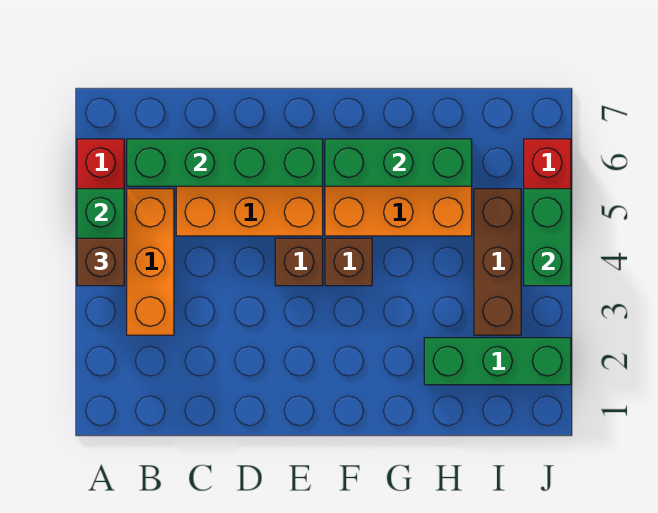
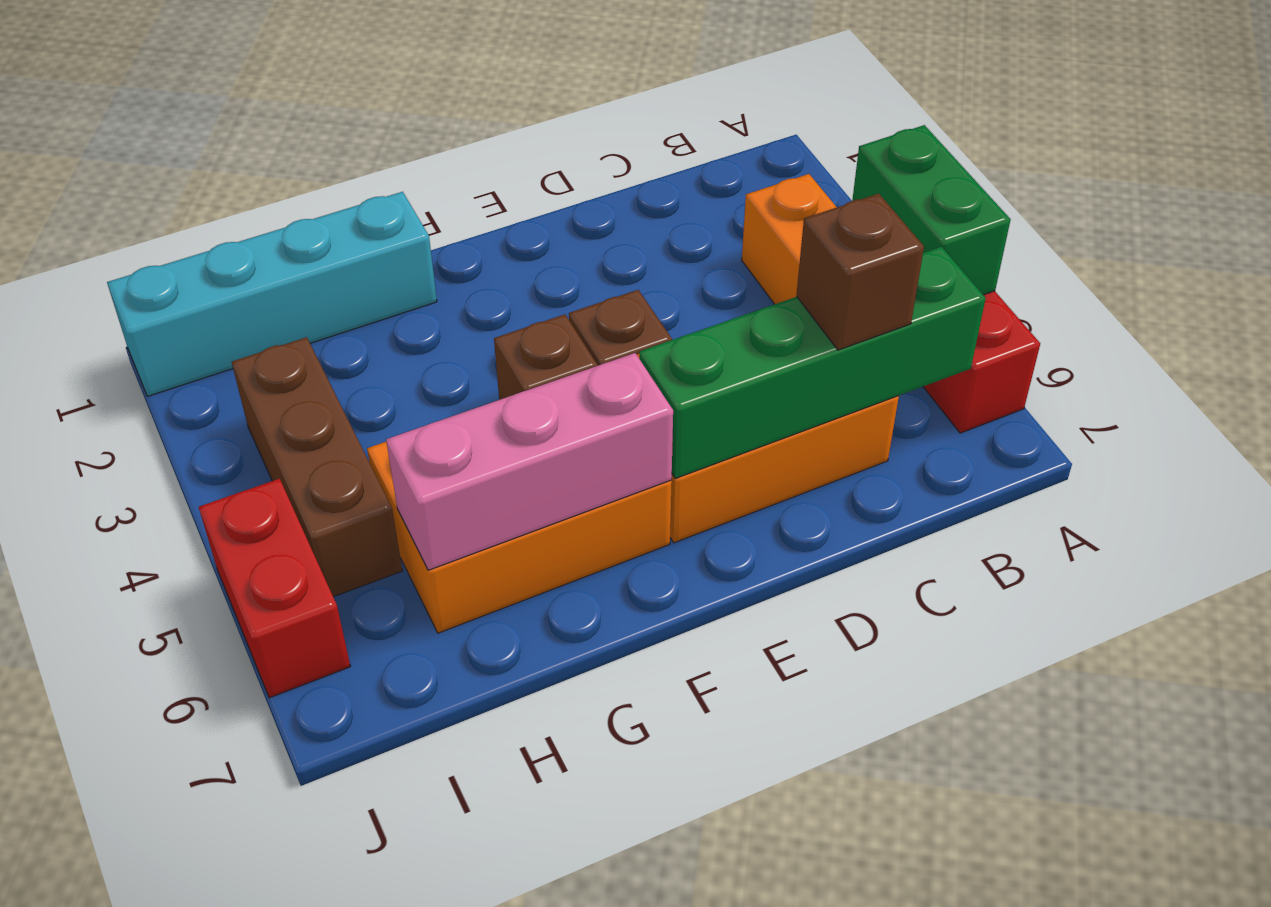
brown brick A4 level 3 -> brown brick C6 level 3
green brick F6:H6 level 2 -> pink brick F6:H6 level 2
none -> cyan brick G1:J1 level 1
green brick H2:J2 level 1 -> none
green brick J4:J5 level 2 -> none

